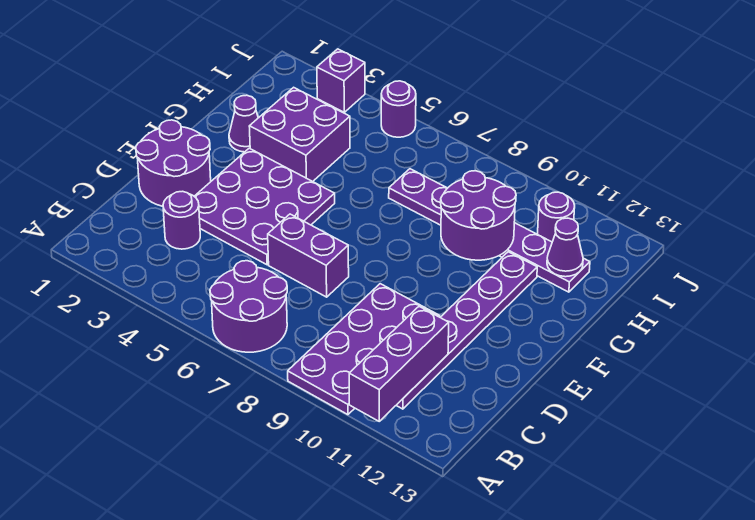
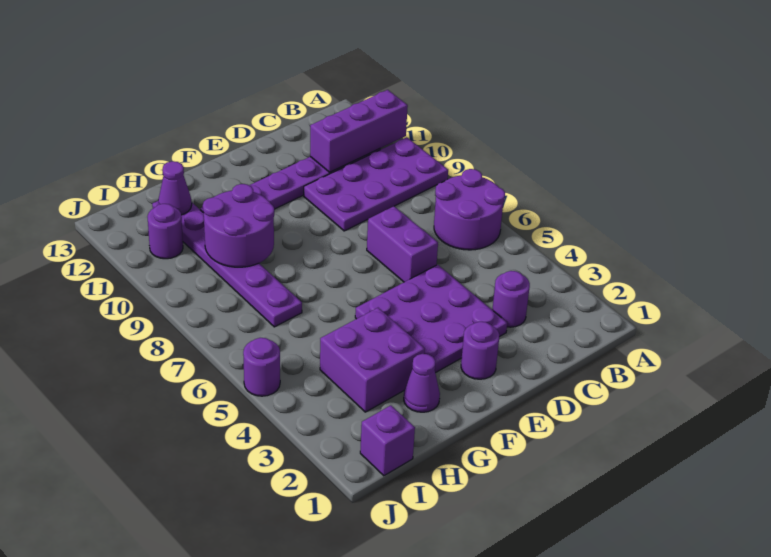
purple round brick D1:E2 level 1 -> purple round brick E2 level 1
purple brick J3 level 1 -> purple brick I1 level 1

